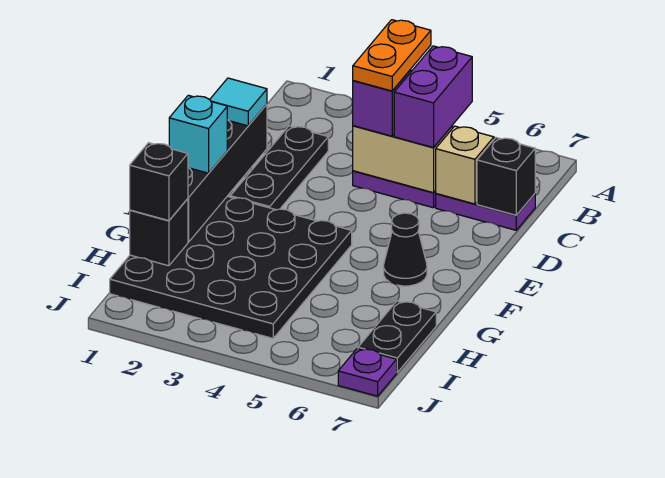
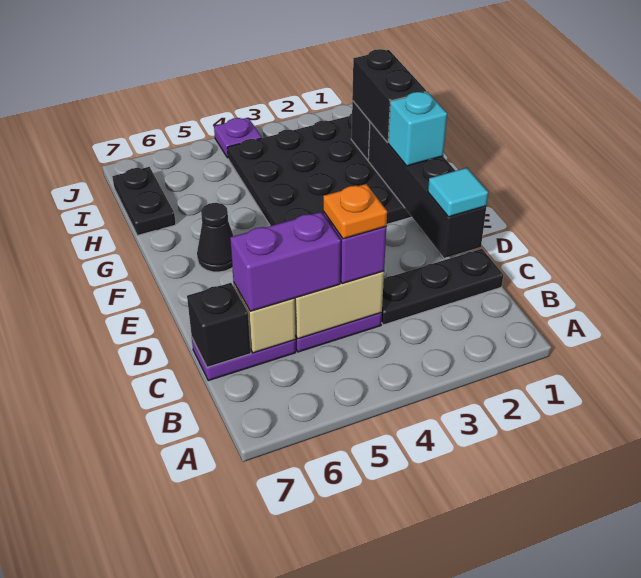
orange plate B4:C4 level 4 -> orange plate C4 level 4
purple brick B5:C5 level 3 -> purple brick C5:C6 level 3
black plate C2:E2 level 1 -> black plate C1:C3 level 1
black brick H1 level 3 -> black brick G1:H1 level 3
purple plate J7 level 1 -> purple plate J4 level 1

